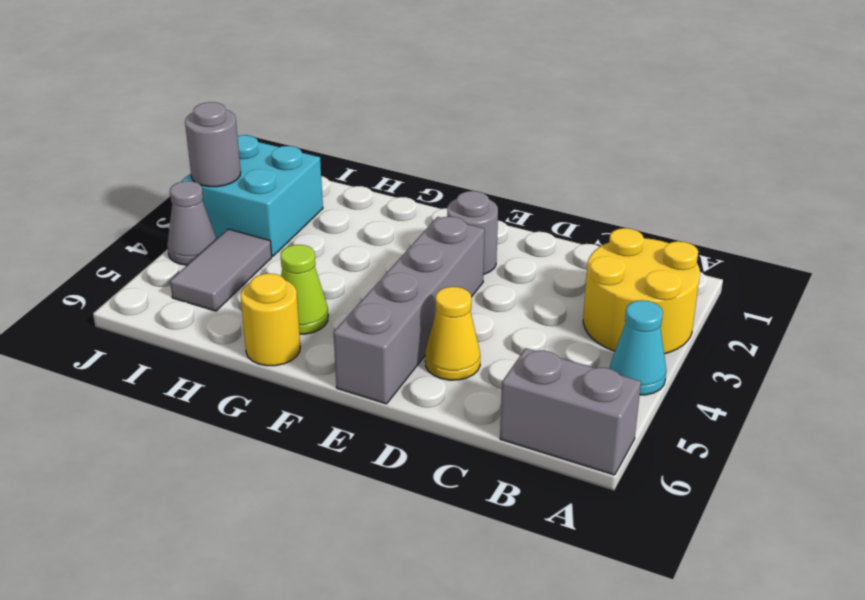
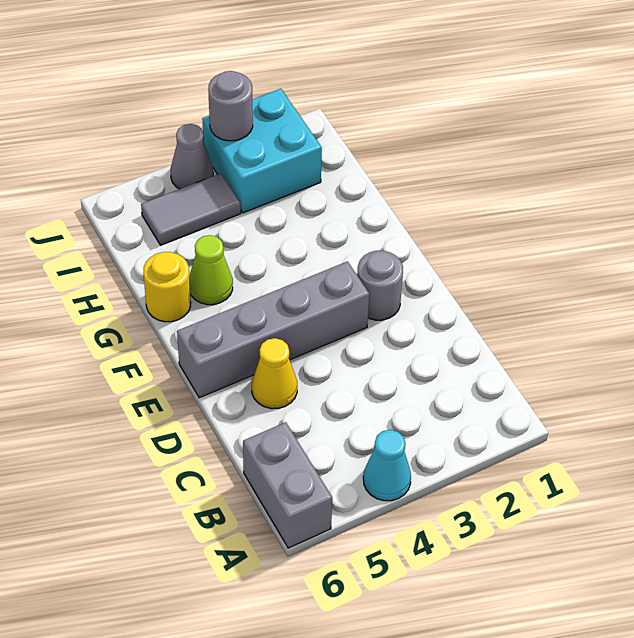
yellow round brick A2:B3 level 1 -> none

